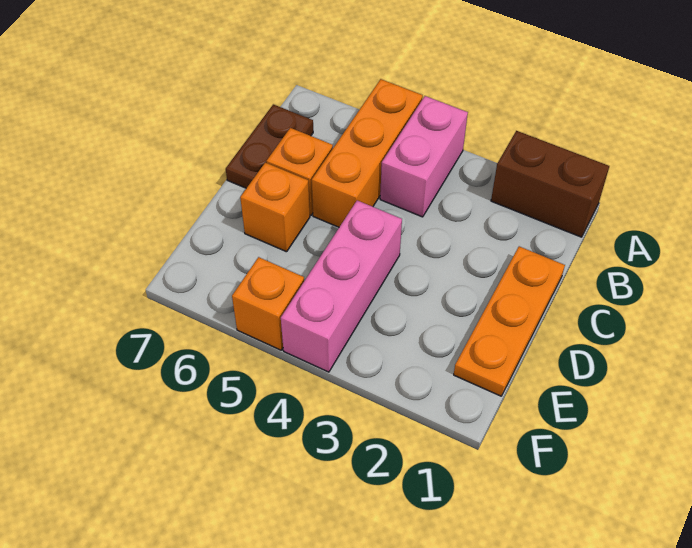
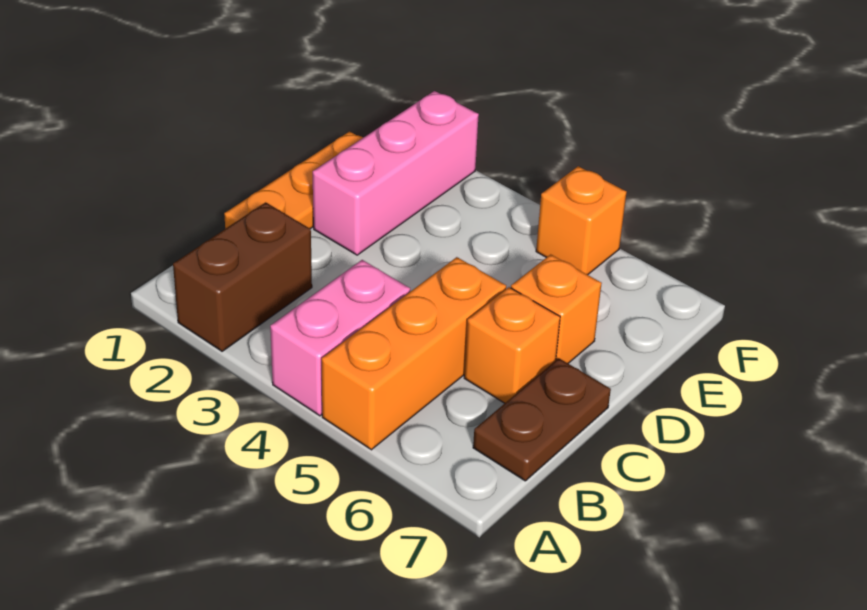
brown brick A1:A2 level 1 -> brown brick A2:B2 level 1
pink brick D4:F4 level 1 -> pink brick D2:F2 level 1

